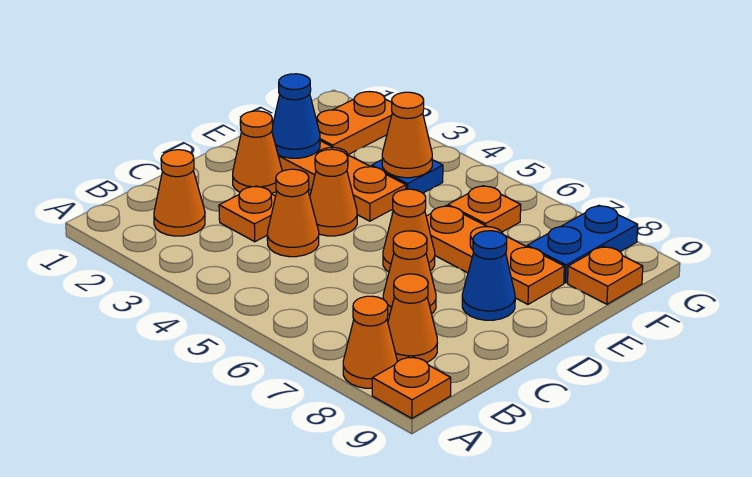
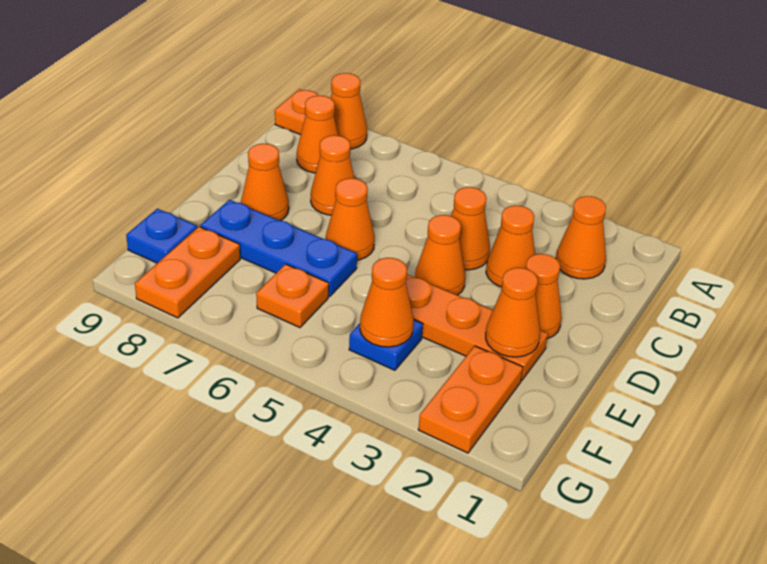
orange plate C3 level 1 -> orange cone C3 level 1
blue cone D8 level 1 -> orange cone D8 level 1
blue cone E2 level 2 -> orange cone E2 level 2
orange plate E6:E8 level 1 -> blue plate E6:E8 level 1
blue plate F8:G8 level 1 -> orange plate F8:G8 level 1
orange plate F9 level 1 -> blue plate F9 level 1

